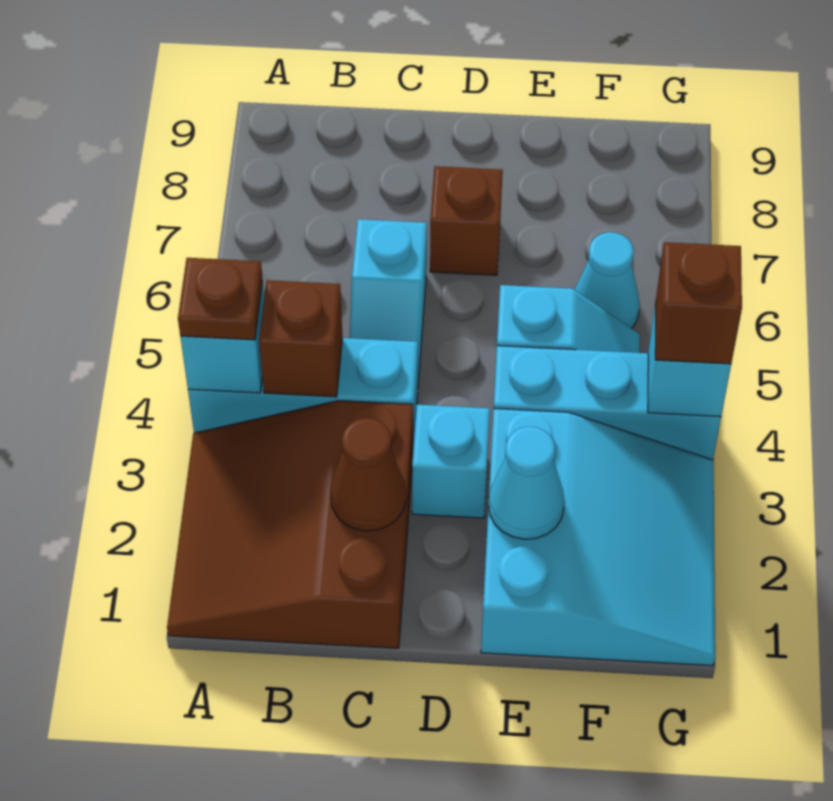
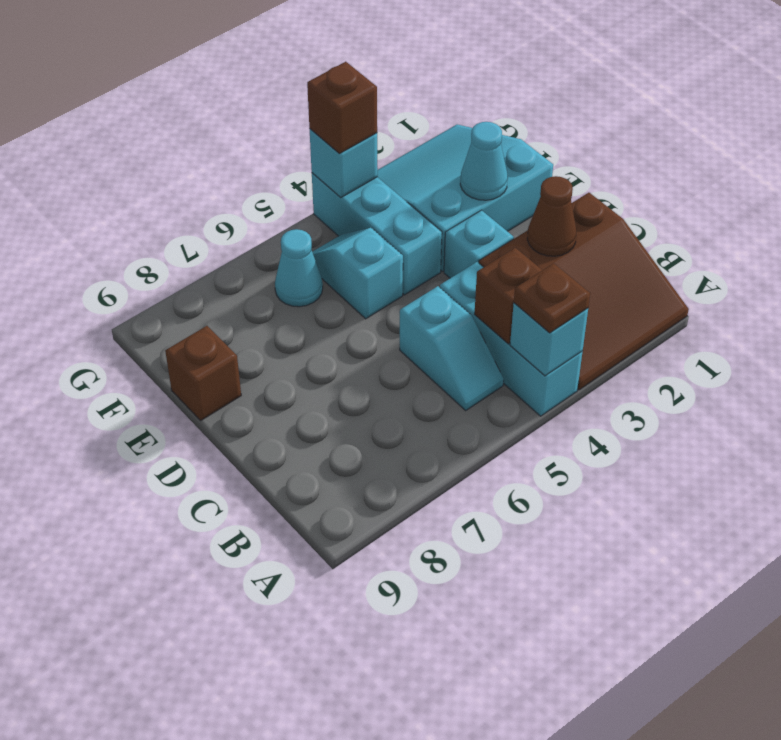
cyan slope C5:C6 level 1 top 6 -> cyan slope B5:C5 level 1 top C
brown brick D7 level 1 -> brown brick E9 level 1

